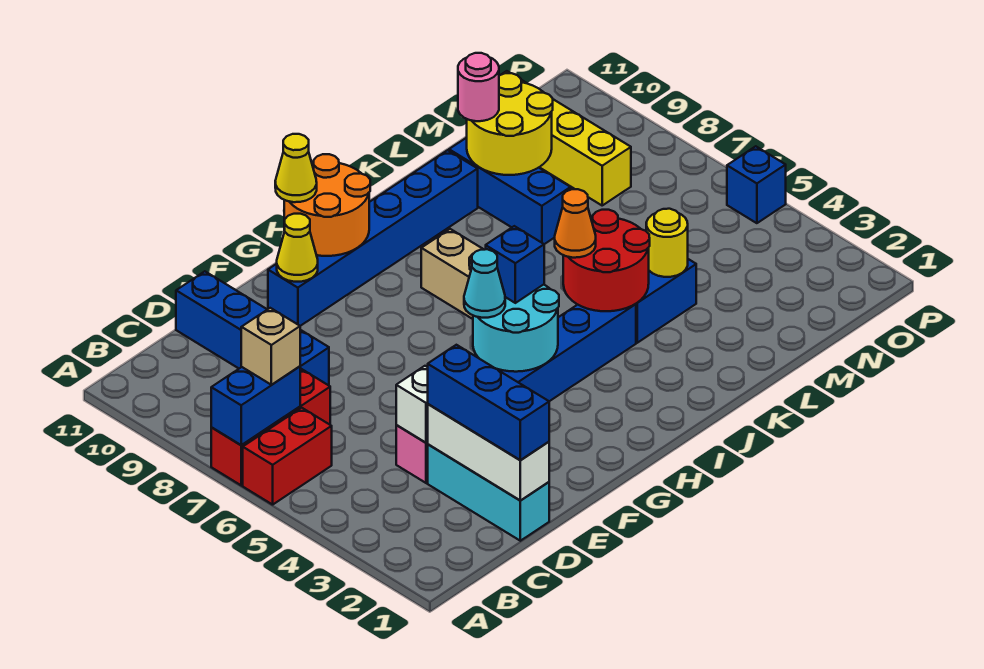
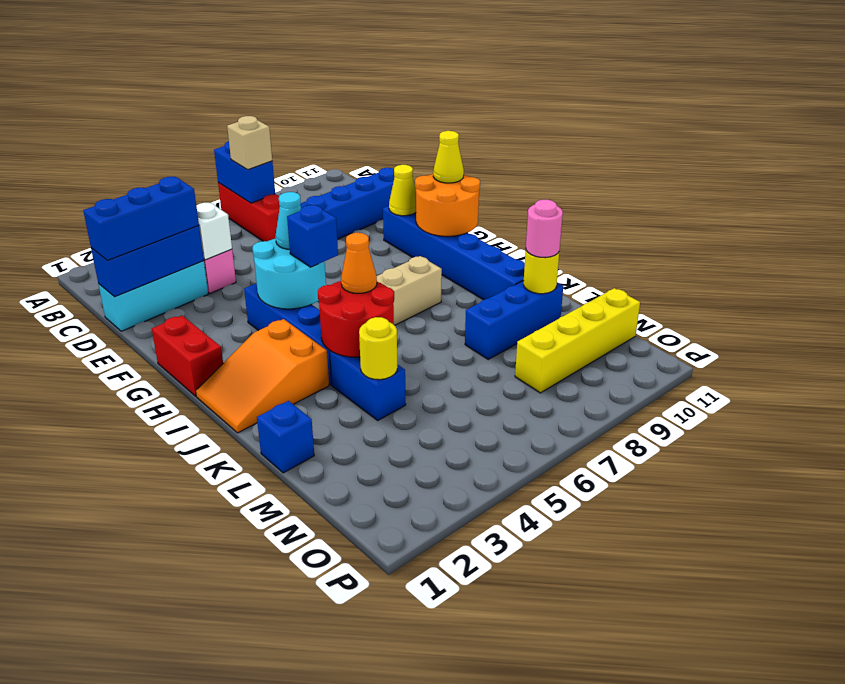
red brick A6:B6 level 1 -> red brick G1:H1 level 1
white brick D1:D3 level 2 -> blue brick D1:D3 level 2
none -> orange slope I1:J3 level 1 top 3
yellow round brick L9:M10 level 2 -> yellow round brick L10 level 2
blue brick P5 level 1 -> blue brick L1 level 1

